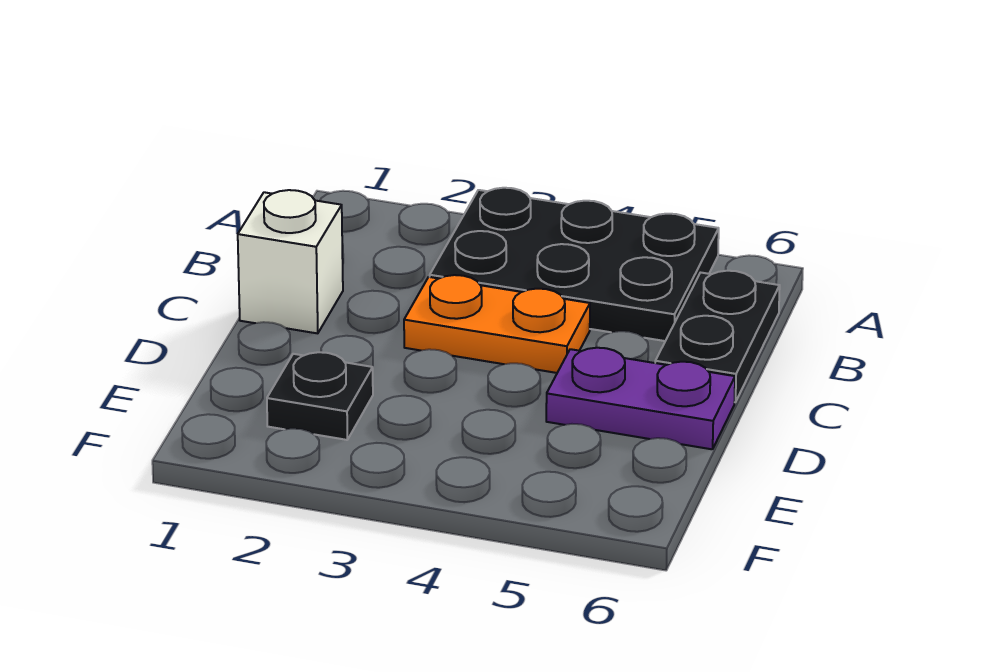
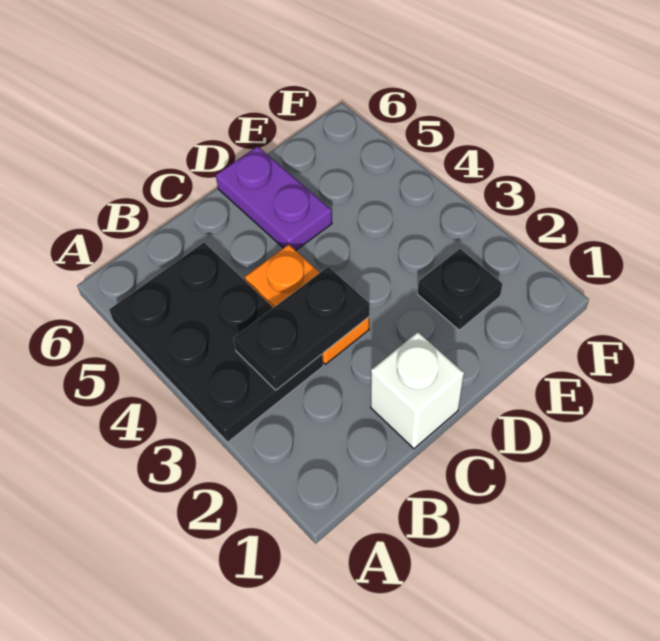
black plate B6:C6 level 1 -> black plate B3:C3 level 2

